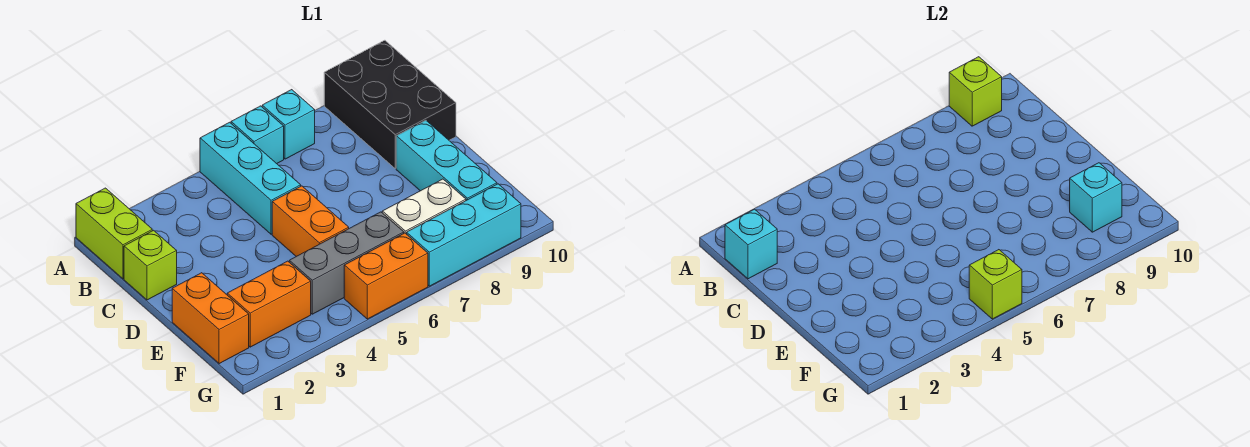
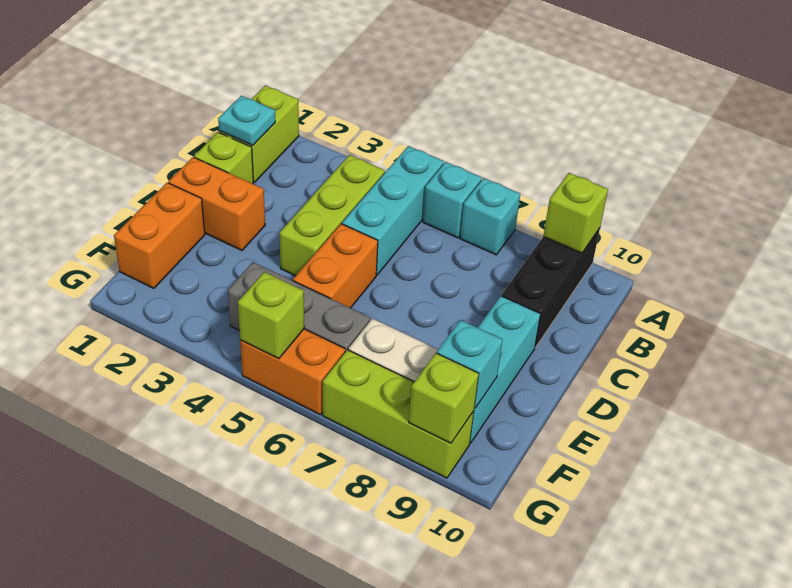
black brick A9:C10 level 1 -> black brick A9:C9 level 1
cyan brick B1 level 2 -> cyan plate B1 level 2
none -> lime brick B4:D4 level 1
orange brick F2:F3 level 1 -> orange brick D1:D2 level 1
cyan brick G7:G9 level 1 -> lime brick G7:G9 level 1
none -> lime brick G9 level 2

